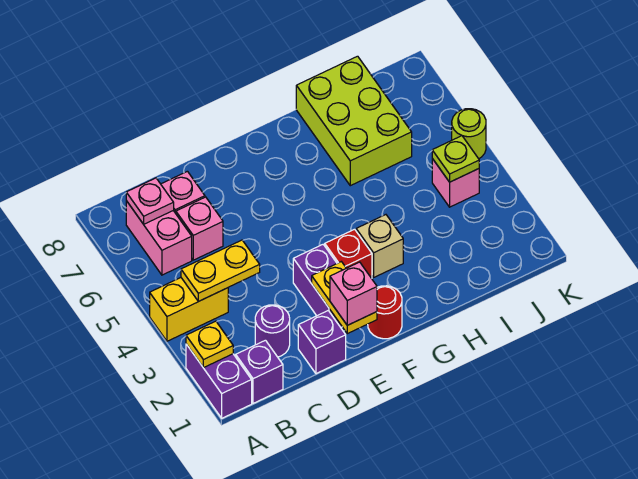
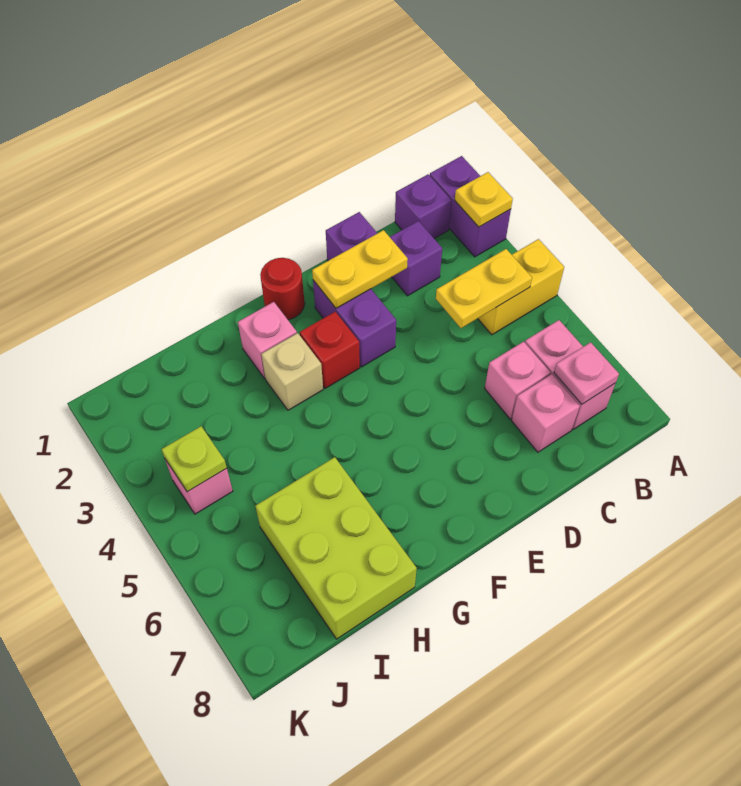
purple round brick C2 level 1 -> purple brick C2 level 1
yellow plate E1:E2 level 2 -> yellow plate D2:E2 level 2
pink brick E1 level 3 -> pink brick G2 level 1
lime round brick K5 level 1 -> none

